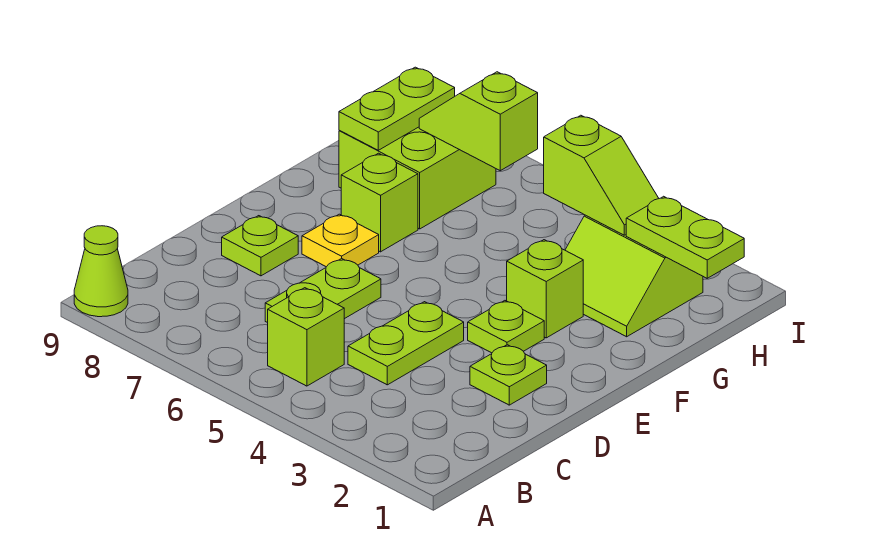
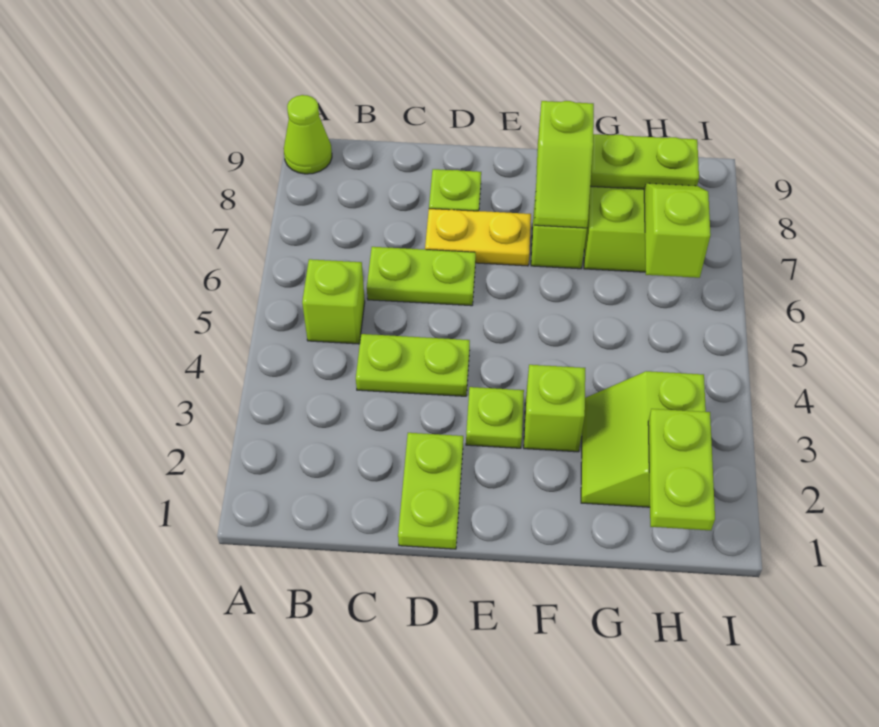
lime plate D2 level 1 -> lime plate D1:D2 level 1
yellow plate E7 level 1 -> yellow plate D7:E7 level 1
lime slope H3:H4 level 2 top 4 -> lime slope F7:F8 level 2 top 8

